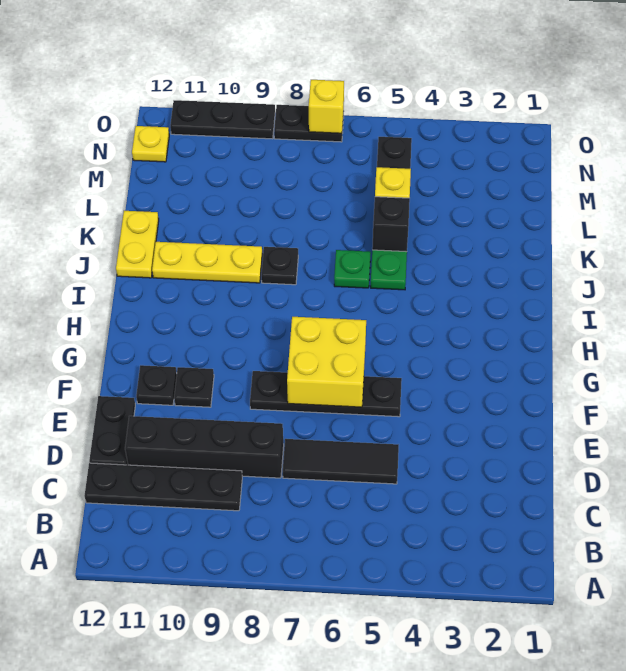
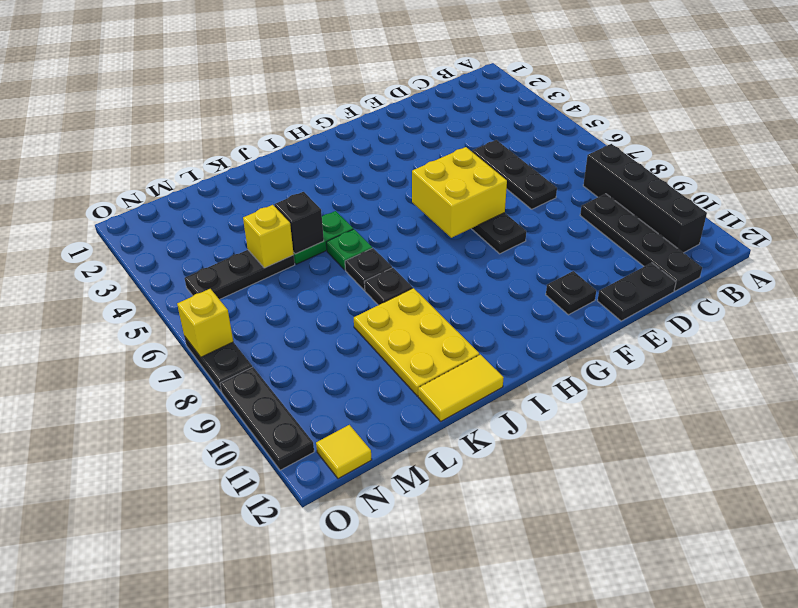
black tile D5:D7 level 1 -> black plate D5:D7 level 1
black brick D8:D11 level 1 -> black brick B8:B11 level 1
black plate F10 level 1 -> black plate J7 level 1
yellow plate J9:J11 level 1 -> yellow plate J9:K11 level 1
yellow plate J12:K12 level 1 -> yellow tile J12:K12 level 1
yellow plate N12 level 1 -> yellow tile N12 level 1

